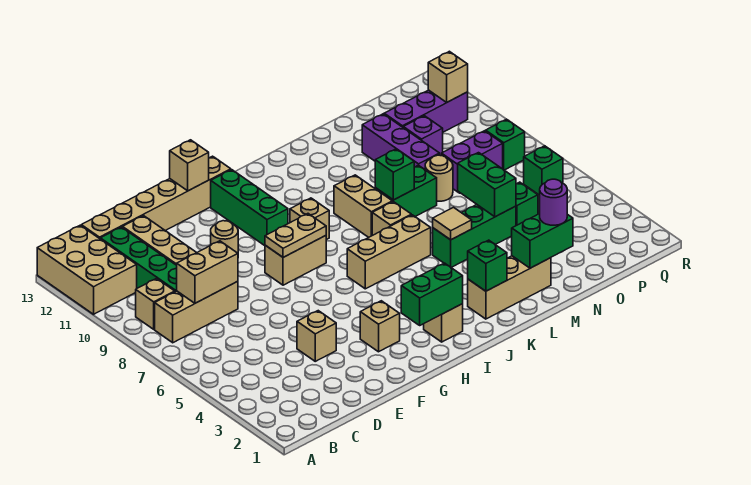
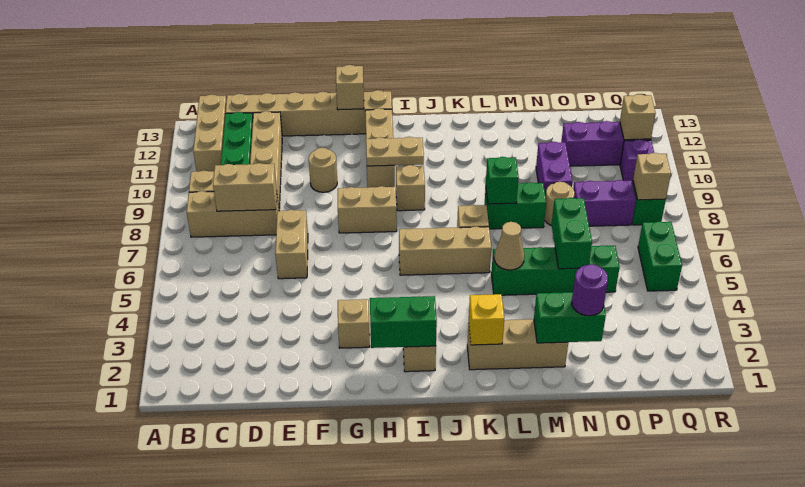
tan brick A11:B13 level 1 -> tan brick B11:B13 level 1
tan brick E4 level 1 -> tan brick Q8 level 2
tan plate G8:H8 level 2 -> tan plate H10:I10 level 2
green brick H10:H12 level 1 -> tan brick H10:H12 level 1
green brick K2 level 2 -> yellow brick K2 level 2
tan brick K8:K9 level 1 -> tan brick E6:E7 level 1
tan tile L5 level 2 -> tan cone L5 level 2
purple brick N9:N11 level 1 -> purple brick N9:N10 level 1
purple brick O10 level 1 -> purple brick Q10 level 1
green brick Q6 level 1 -> green brick Q5:Q6 level 1

